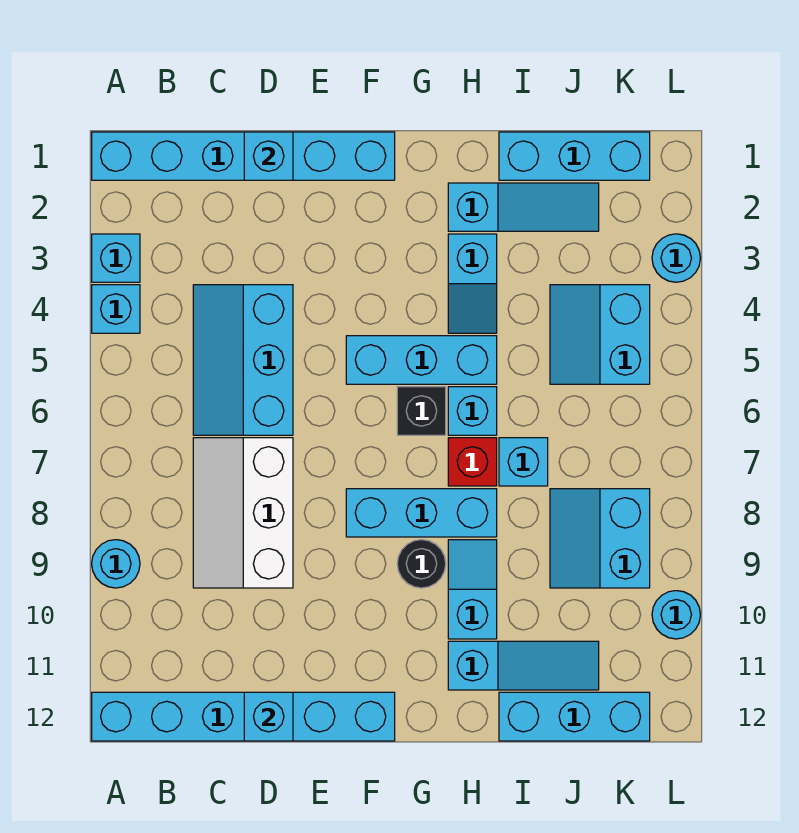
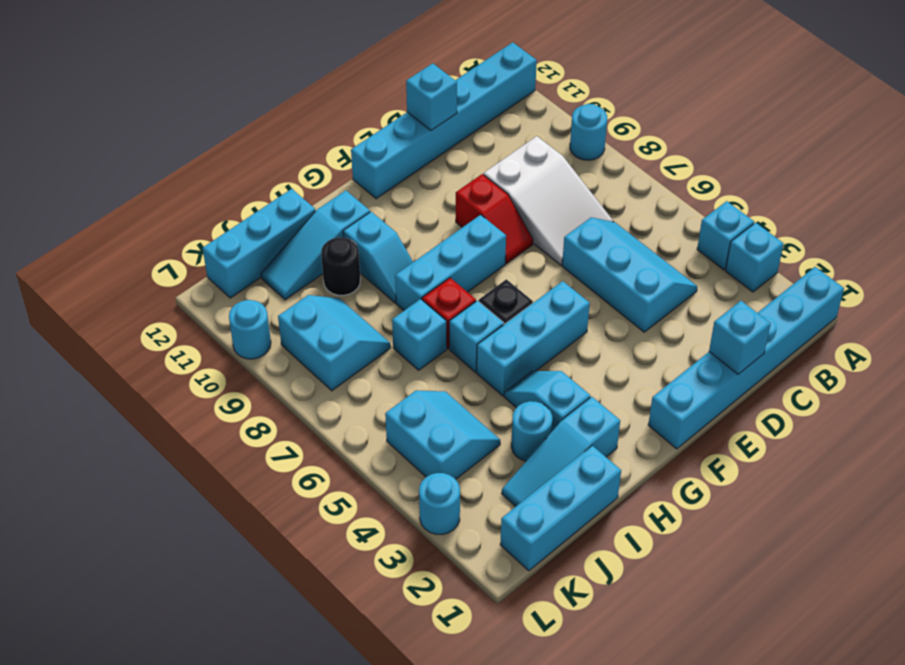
white slope C7:D9 level 1 top D -> white slope C7:D9 level 1 top 9
none -> red slope E8:E9 level 1 top 9
black round brick G9 level 1 -> black round brick I10 level 1
none -> cyan round brick I3 level 1

